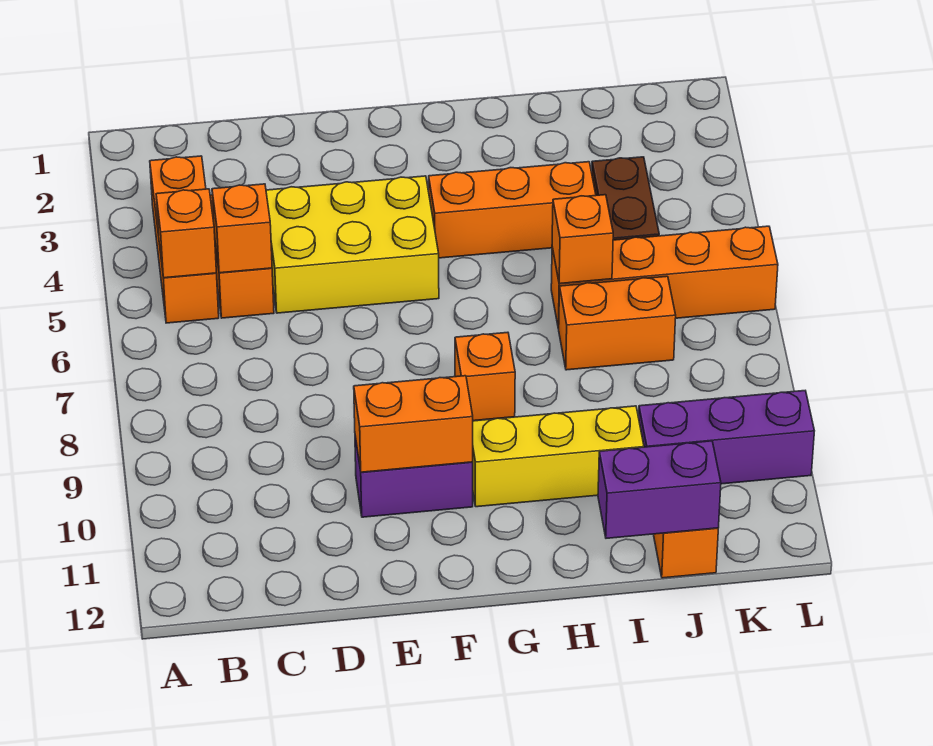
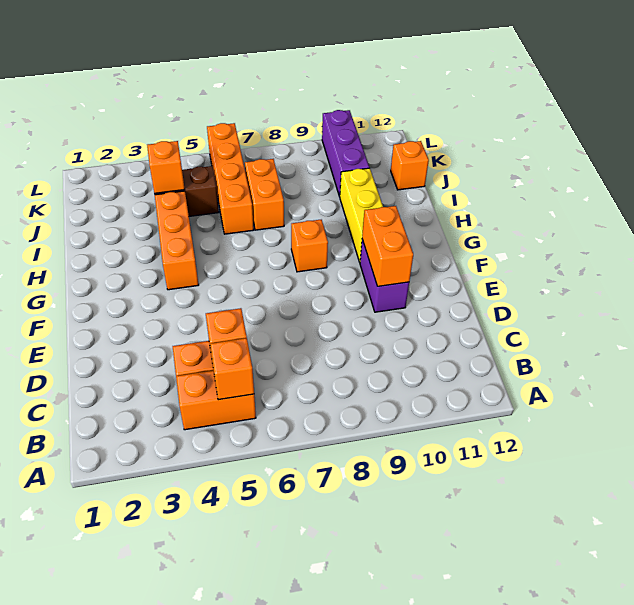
orange brick B3:B5 level 1 -> orange brick B4:B5 level 1
yellow brick D4:F5 level 1 -> none
orange brick I6 level 2 -> orange brick J4 level 2
purple brick I12:J12 level 2 -> none

